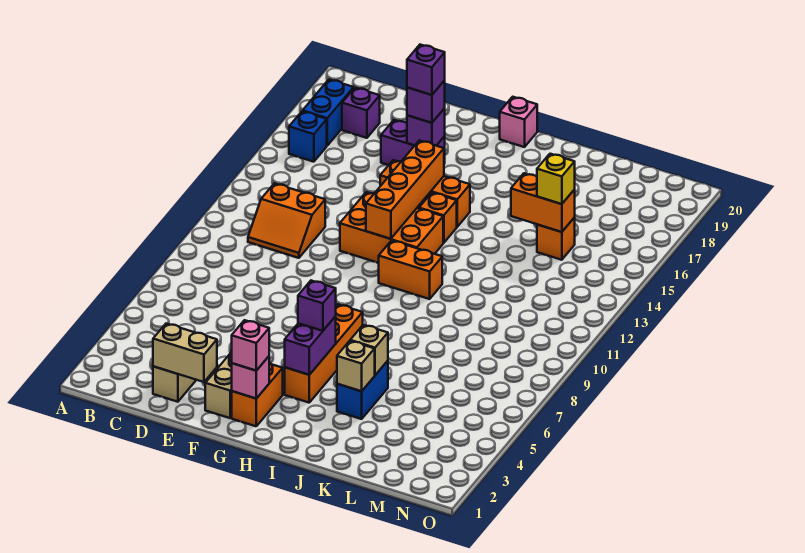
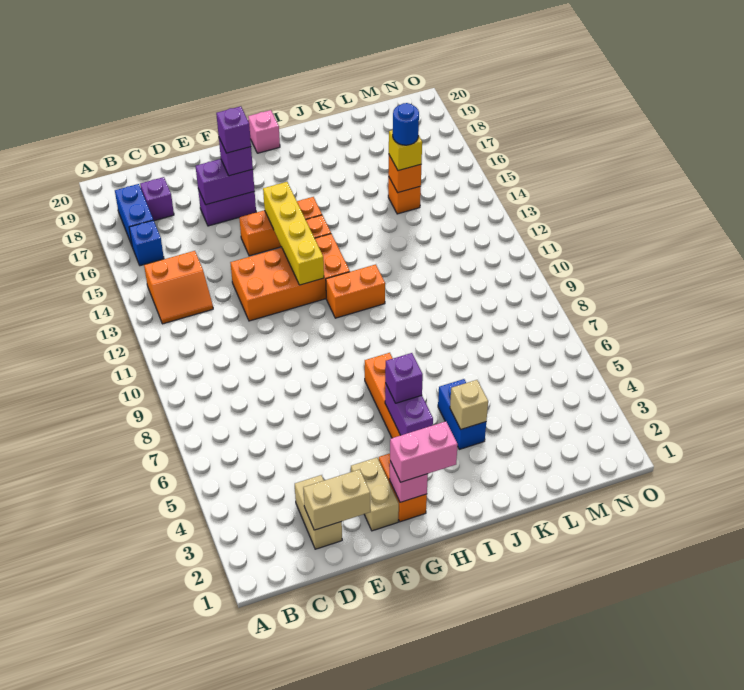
orange slope C11:D12 level 1 top 12 -> orange slope B13:C14 level 1 top 14
orange brick F12:H13 level 1 -> orange brick E12:H13 level 1
purple brick F17 level 2 -> purple brick E17:F17 level 2
pink brick G2 level 3 -> pink brick G2:H2 level 3
orange brick G12:G15 level 2 -> yellow brick G12:G15 level 2
tan brick J5 level 2 -> none
orange brick K15:L15 level 2 -> orange brick L15 level 2
none -> blue round brick L15 level 4

